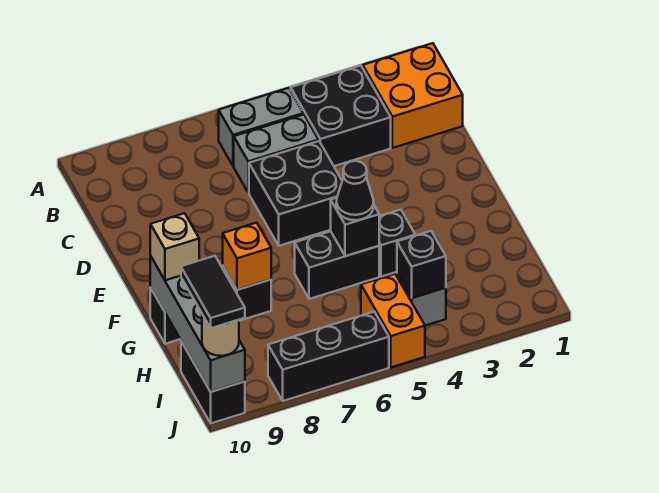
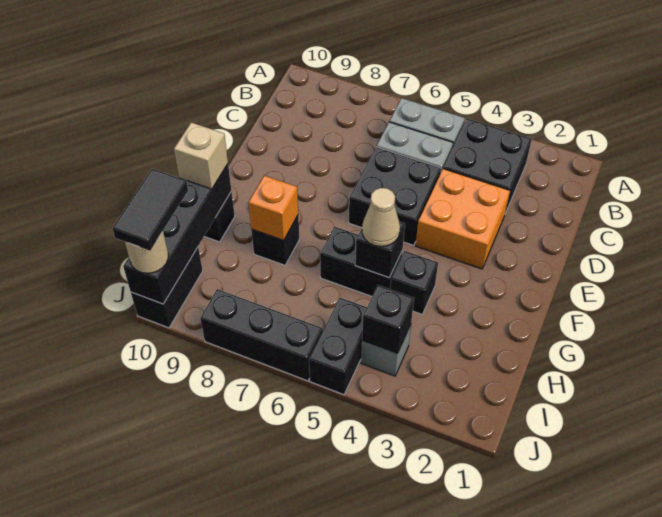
orange brick B1:C2 level 1 -> orange brick D3:E4 level 1
black cone G5 level 3 -> tan cone G5 level 3
grey brick G10:J10 level 2 -> black brick G10:J10 level 2
orange brick I5:J5 level 1 -> black brick I5:J5 level 1

